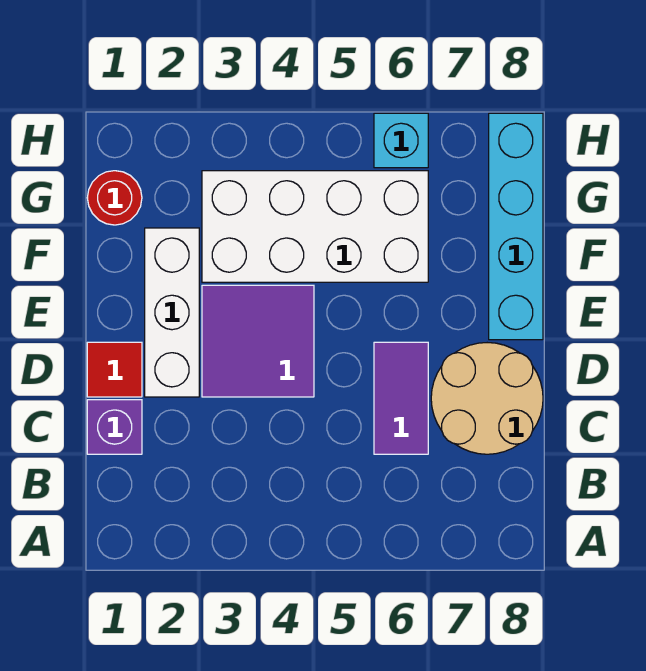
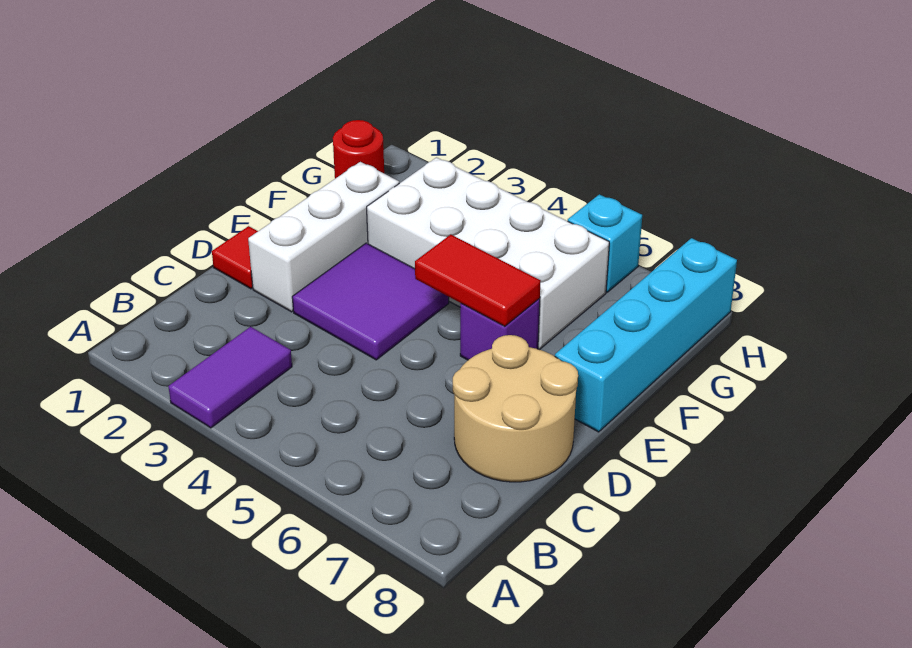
purple brick C1 level 1 -> purple brick E6 level 1
purple tile C6:D6 level 1 -> purple tile A3:B3 level 1
none -> red tile E5:E6 level 2

